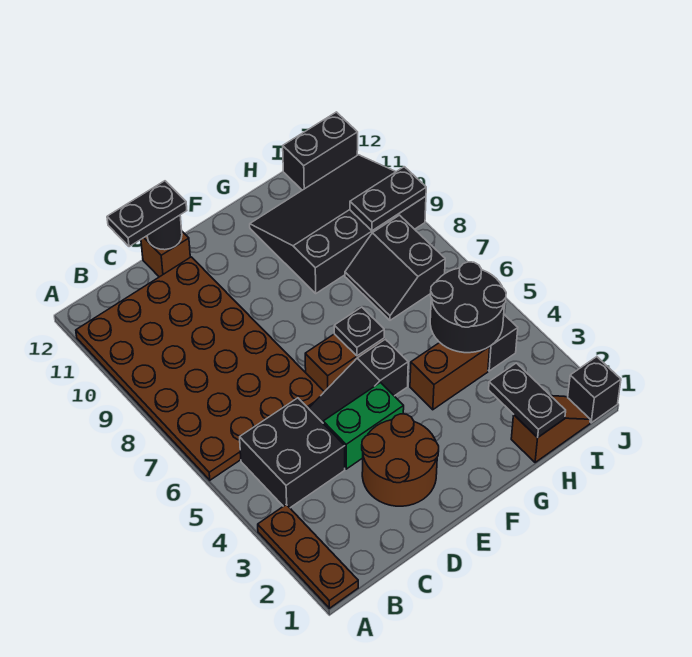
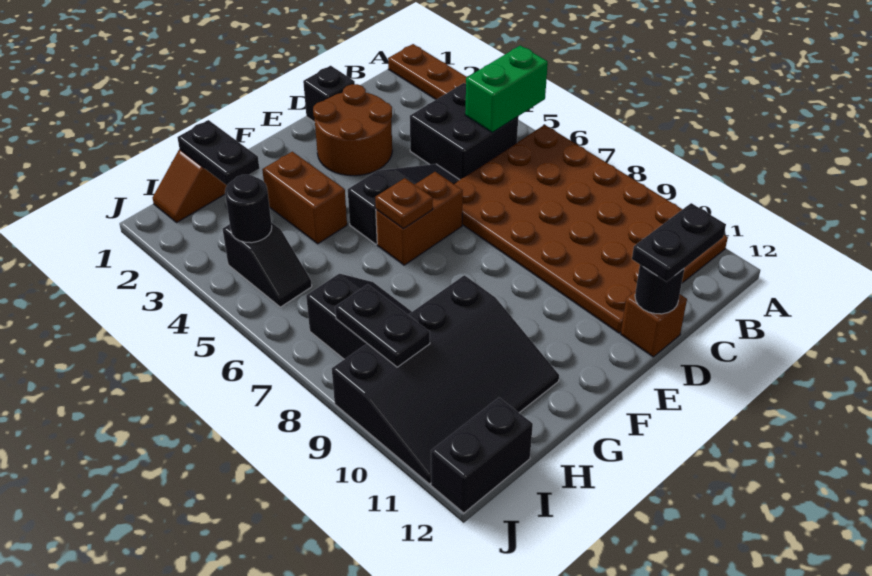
green brick D4:E4 level 1 -> green brick A5:B5 level 2
black plate F6 level 2 -> brown plate F6 level 2
brown brick G4:H4 level 1 -> brown brick G3:G4 level 1
black round brick H4:I5 level 2 -> black round brick I4 level 2
black plate I9:J9 level 2 -> black plate I8:I9 level 2
black brick J1 level 1 -> black brick D1 level 1

